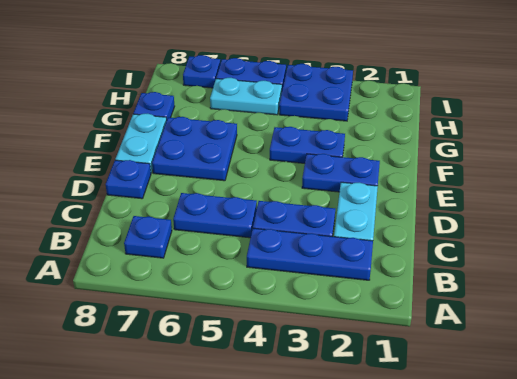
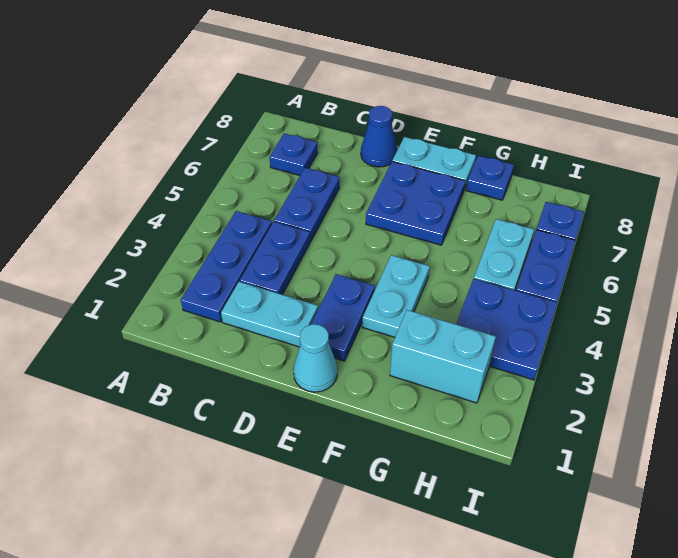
blue plate D8 level 1 -> blue cone D8 level 1
none -> cyan cone E1 level 1
blue plate F3:F4 level 1 -> cyan plate F3:F4 level 1
none -> cyan brick G2:H2 level 1

